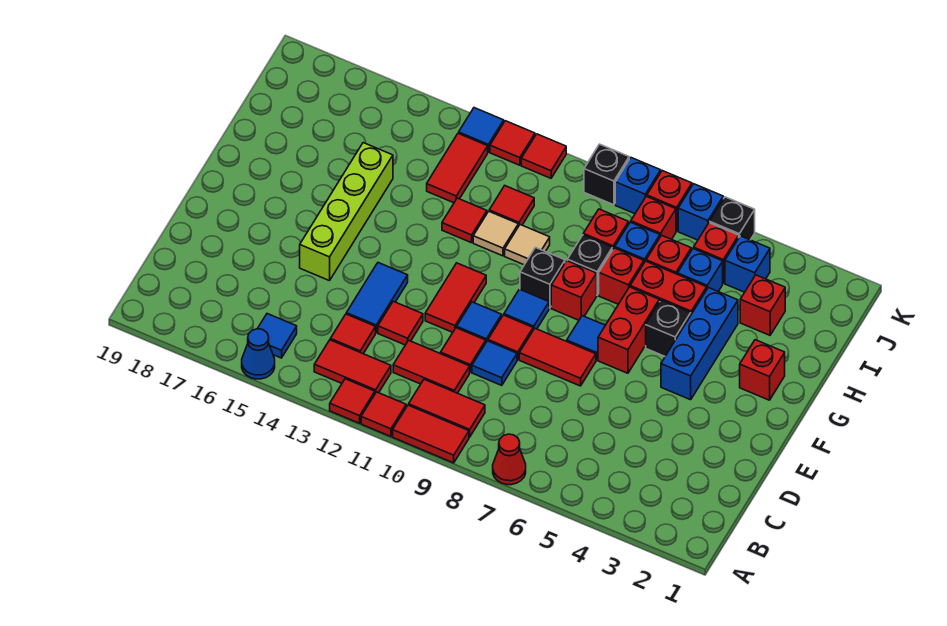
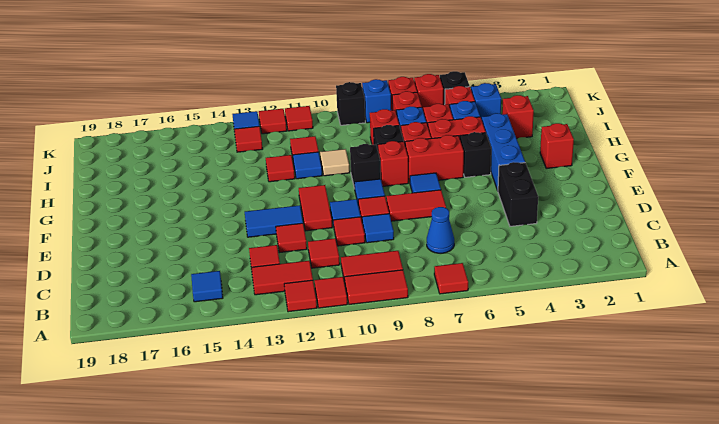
red cone A7 level 1 -> red tile A7 level 1
blue cone A15 level 1 -> blue cone C7 level 1
red tile C10:C11 level 1 -> red tile C11 level 1
none -> black brick D4:E4 level 1
blue tile D13:E13 level 1 -> blue tile E12:E13 level 1
lime brick E15:H15 level 1 -> none
red brick F6:G6 level 1 -> red brick G6:G7 level 1
tan tile H11 level 1 -> blue tile H11 level 1
red tile I13:J13 level 1 -> red tile J13 level 1
blue brick K6 level 1 -> red brick K6 level 1

